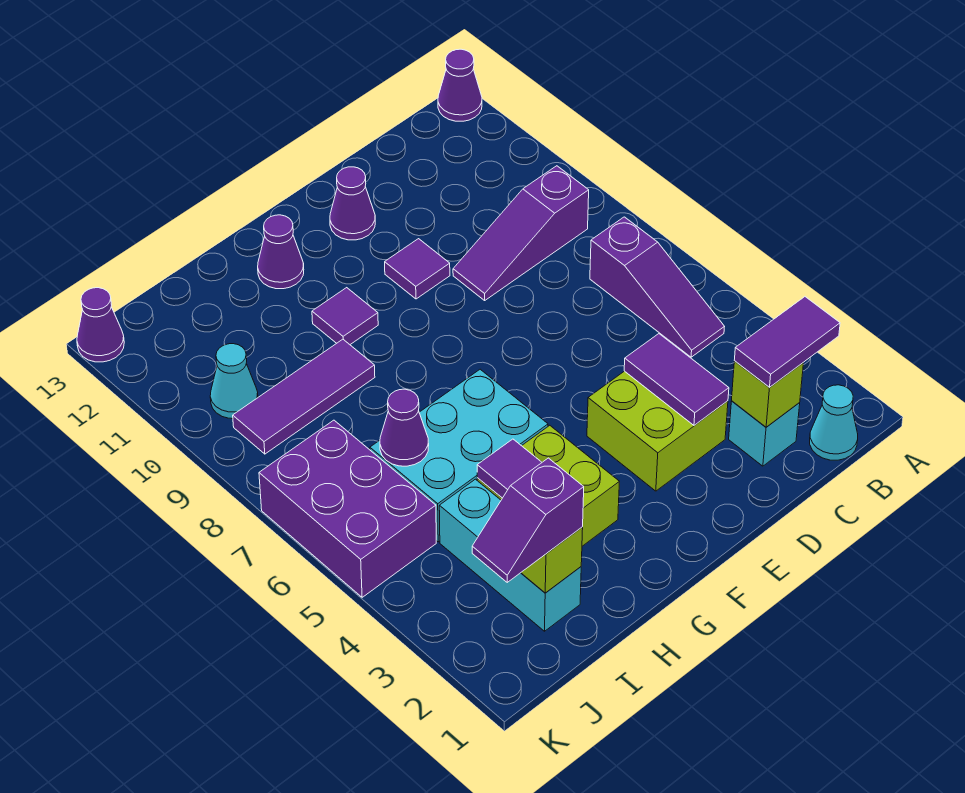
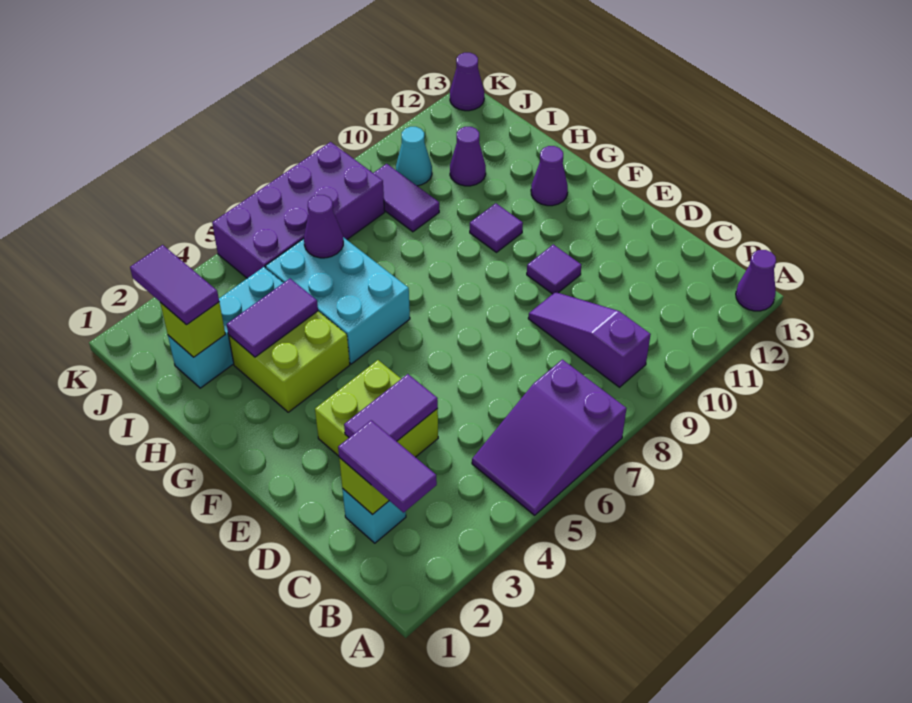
cyan cone B1 level 1 -> none
purple slope B5:B7 level 1 top 7 -> purple slope A5:B7 level 1 top 7
purple cone E12 level 1 -> purple cone I11 level 1
purple tile H9:J9 level 1 -> purple tile I9:J9 level 1
purple slope I2:J2 level 3 top I -> purple tile I2:J2 level 3
purple brick J5:K7 level 1 -> purple brick J5:K8 level 1

